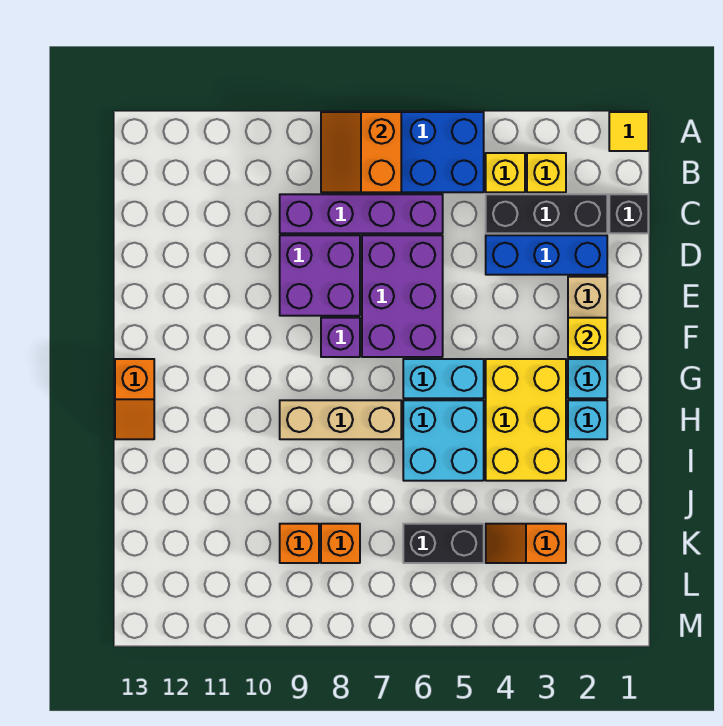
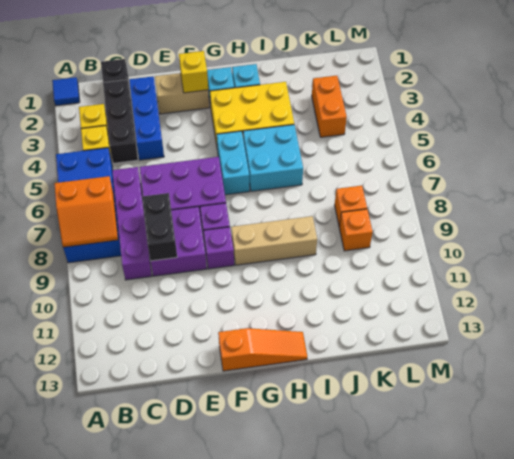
yellow tile A1 level 1 -> blue tile A1 level 1
none -> purple brick F9 level 1
orange slope G13:H13 level 1 top G -> orange slope F13:H13 level 1 top F
tan brick H7:H9 level 1 -> tan brick G9:I9 level 1
orange slope K3:K4 level 1 top 3 -> orange brick K3:K4 level 1
black brick K5:K6 level 1 -> black brick D8:D9 level 2

